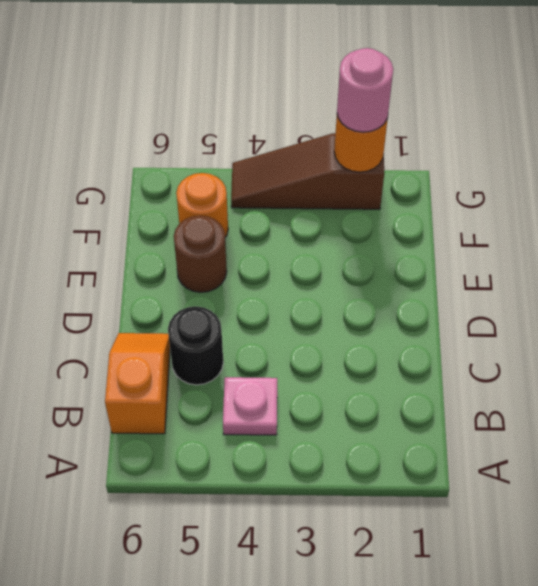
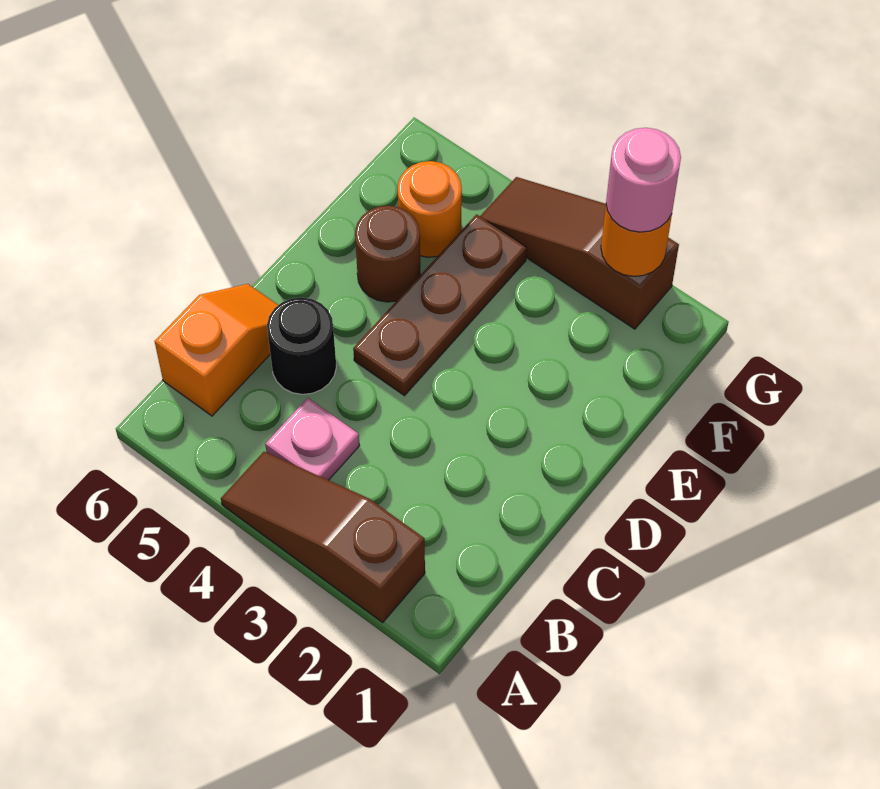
none -> brown slope A2:A4 level 1 top 2
none -> brown plate D4:F4 level 1

